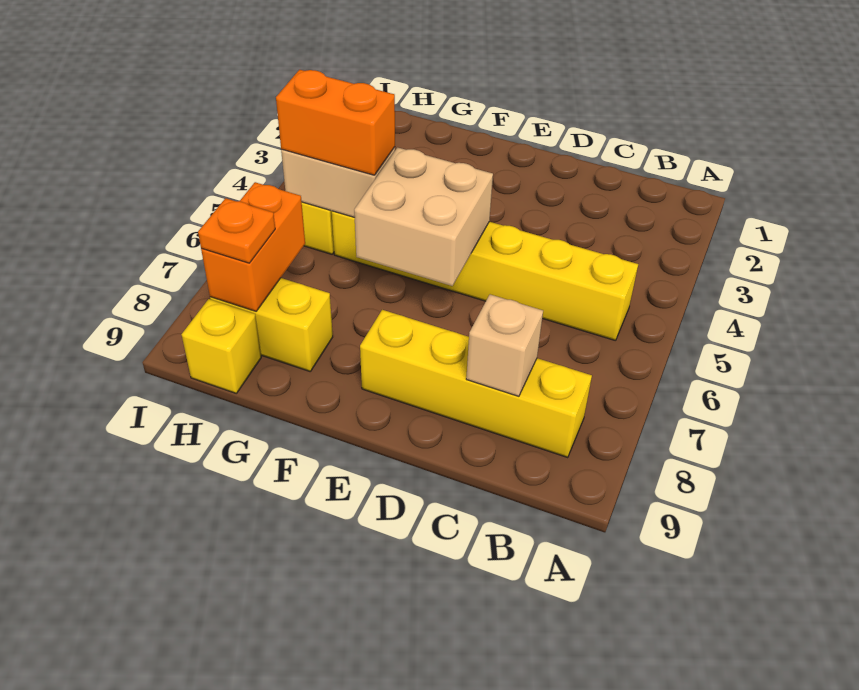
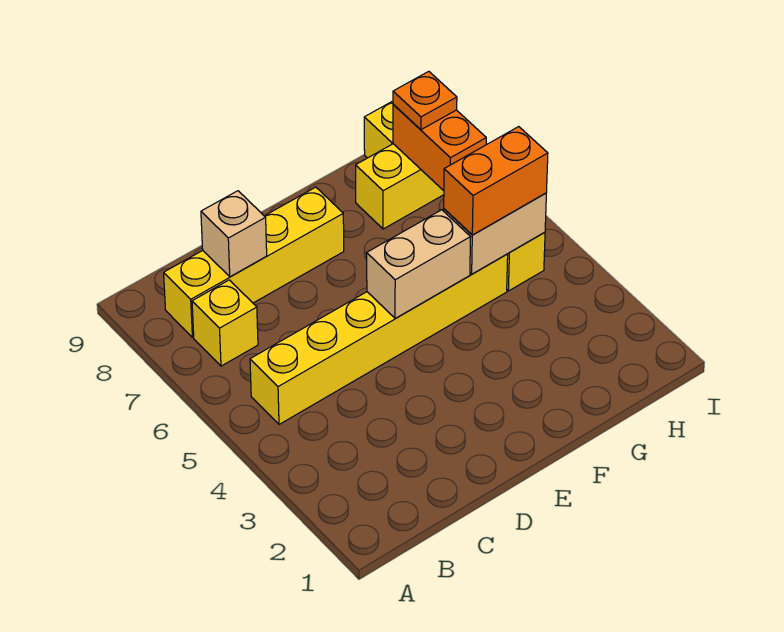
none -> yellow brick B7 level 1
tan brick E5:F6 level 2 -> tan brick E5:F5 level 2

